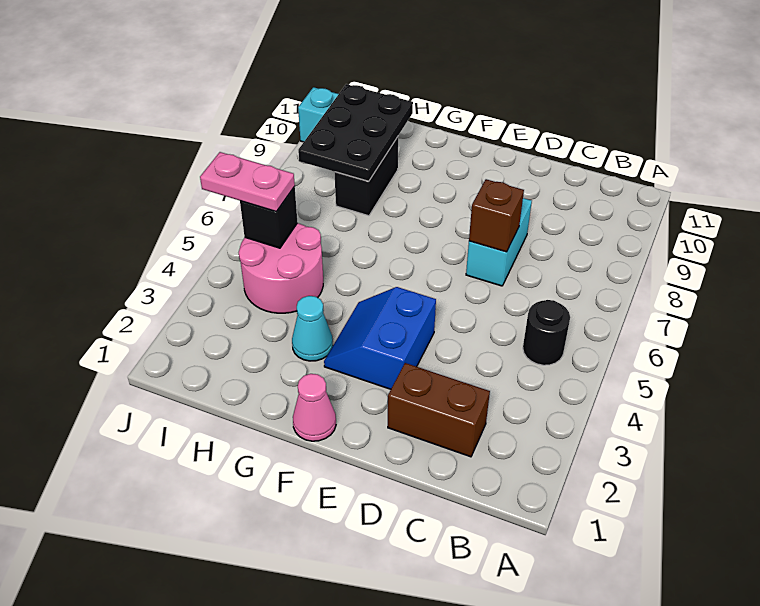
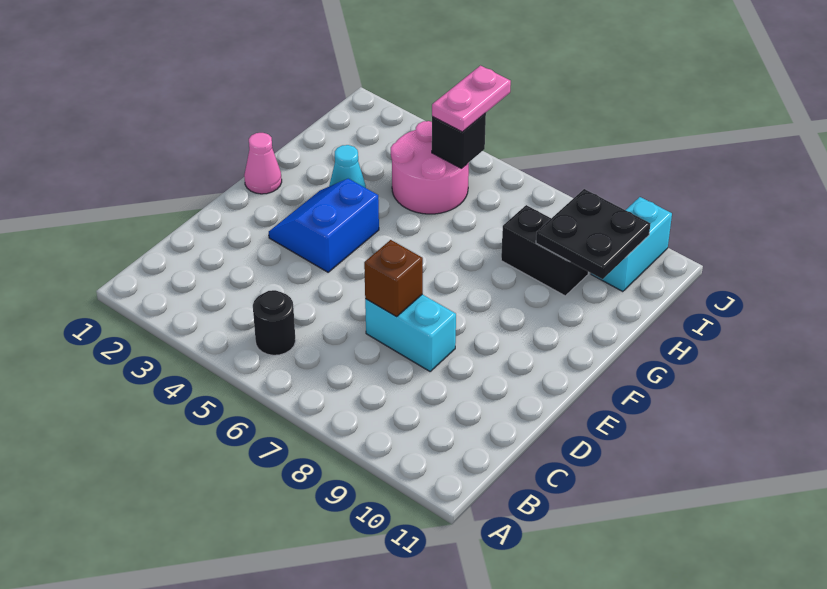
brown brick C2:D2 level 1 -> none
blue slope E3:F4 level 1 top E -> blue slope E3:F4 level 1 top 4
black plate H8:I10 level 2 -> black plate H9:I10 level 2

